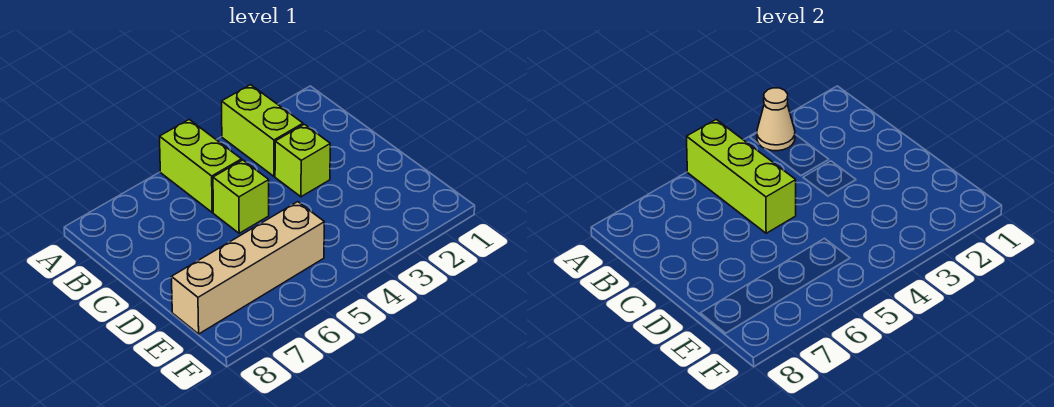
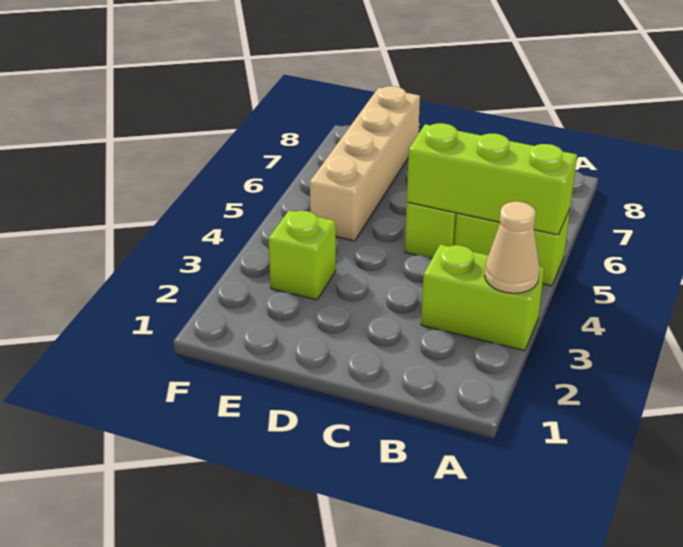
lime brick C3 level 1 -> lime brick E3 level 1

